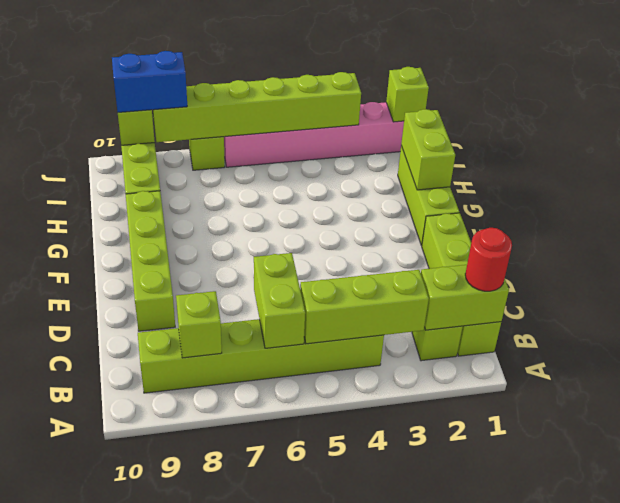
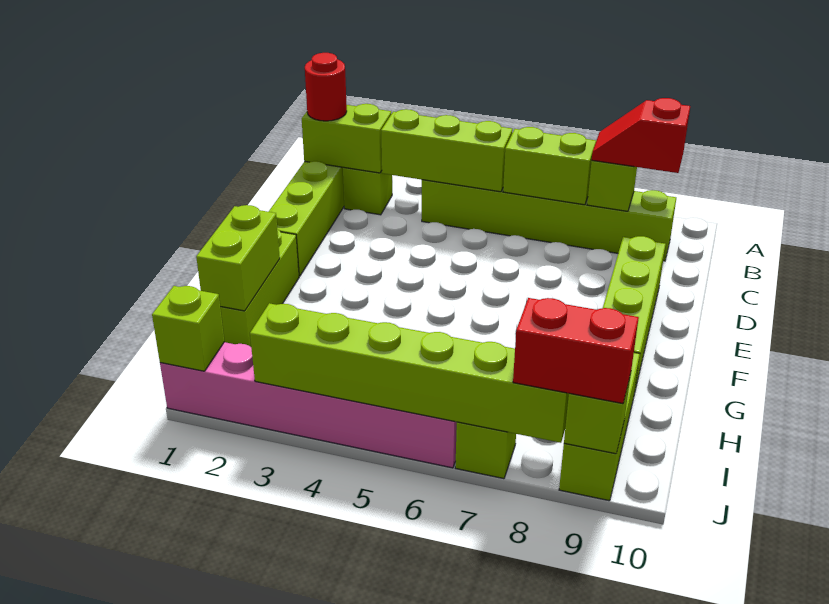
lime brick B6:C6 level 2 -> lime brick B6:B7 level 2
none -> red slope B8:B9 level 3 top 9
blue brick J8:J9 level 3 -> red brick J8:J9 level 3

